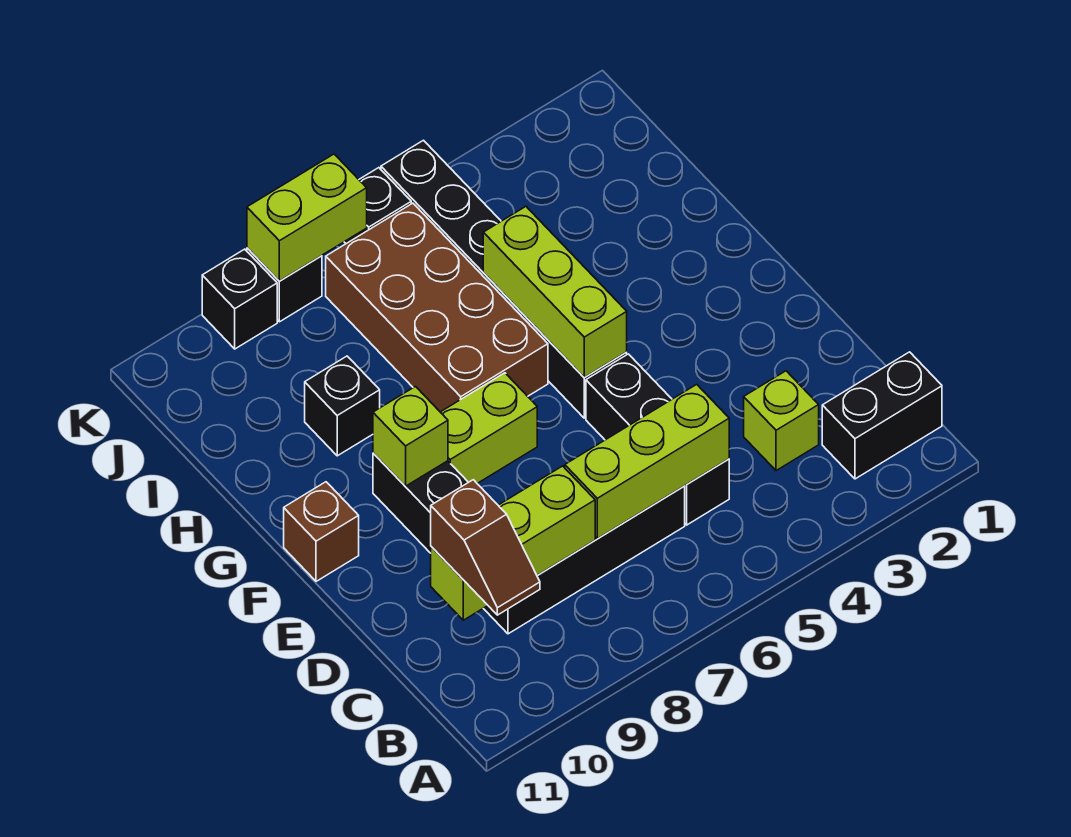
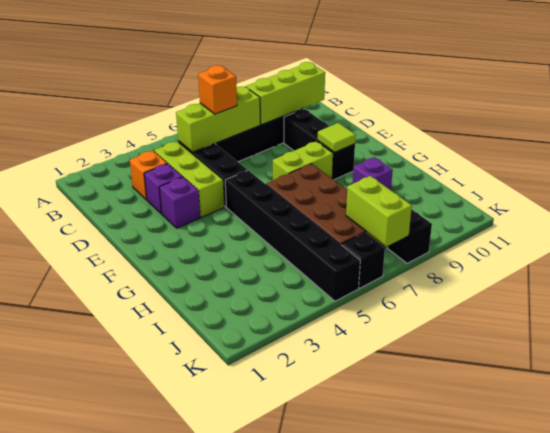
black brick B1:B2 level 1 -> none
brown slope B10:C10 level 3 top C -> none
lime brick C3 level 1 -> orange brick C3 level 1
none -> orange brick C6 level 3
none -> purple brick D3 level 1
none -> purple brick E3 level 1
lime brick F5:H5 level 2 -> lime brick C4:E4 level 1
lime brick F9 level 2 -> lime tile F9 level 2
brown brick F11 level 1 -> none
black brick H9 level 1 -> purple brick H9 level 1
lime brick K7:K8 level 2 -> lime brick J7:K7 level 2
black brick K9 level 1 -> none

